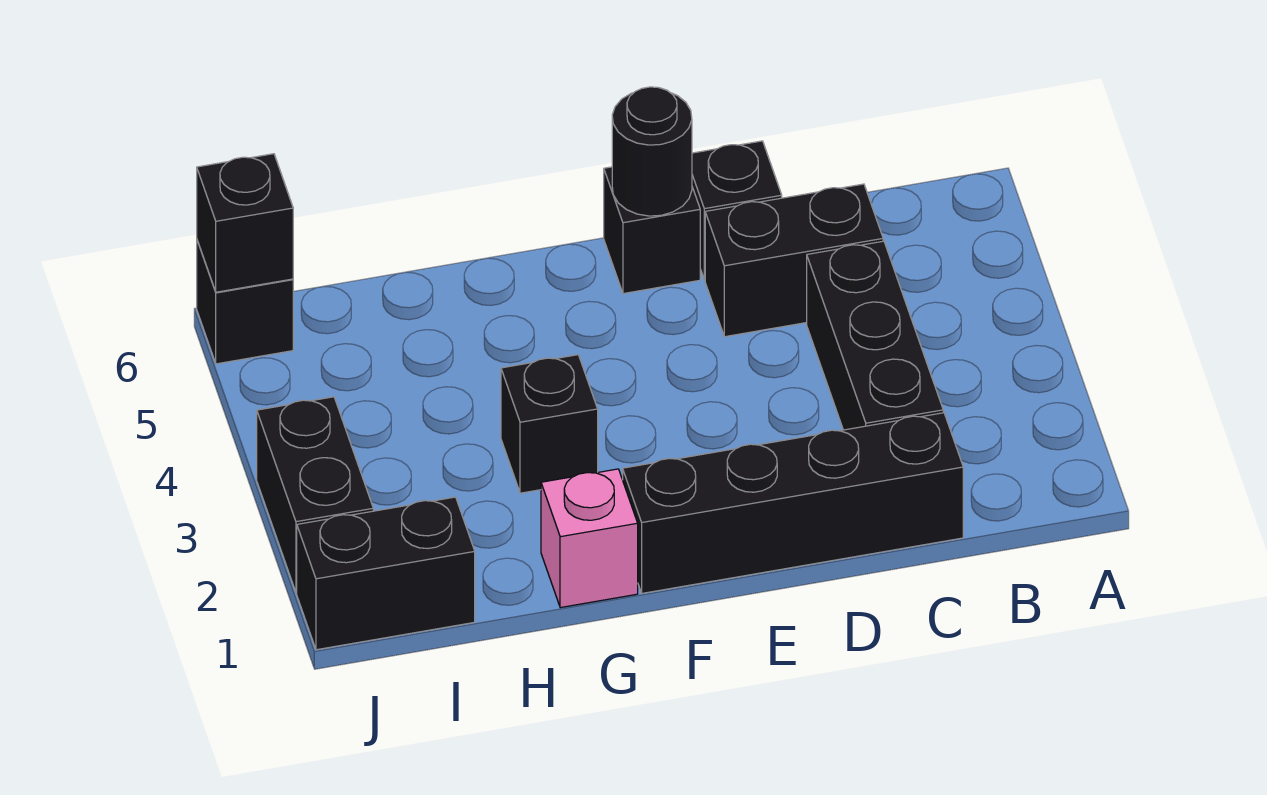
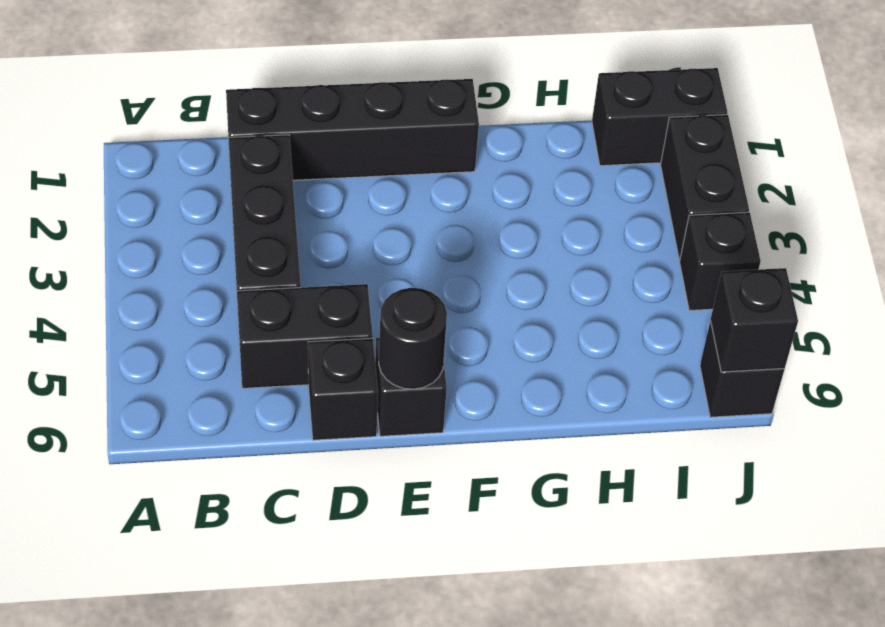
pink brick G1 level 1 -> none
black brick G3 level 1 -> black brick J4 level 1

